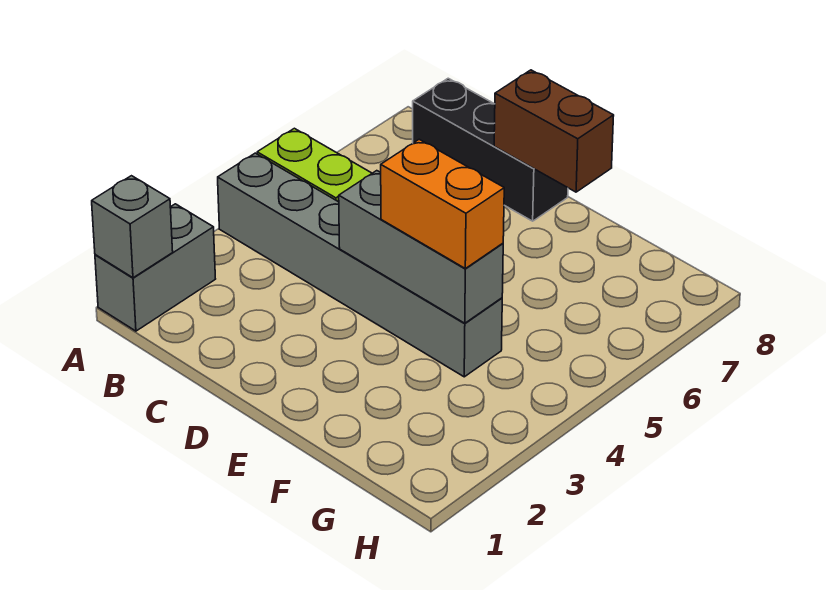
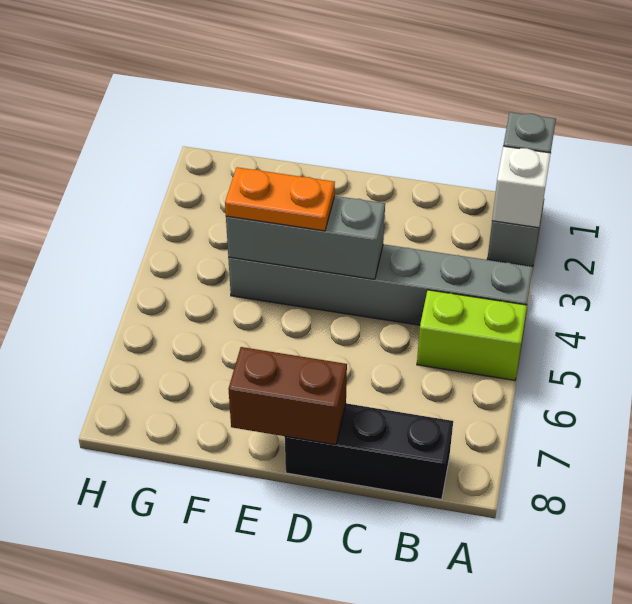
none -> white brick A2 level 2
orange brick E4:F4 level 3 -> orange plate E4:F4 level 3

